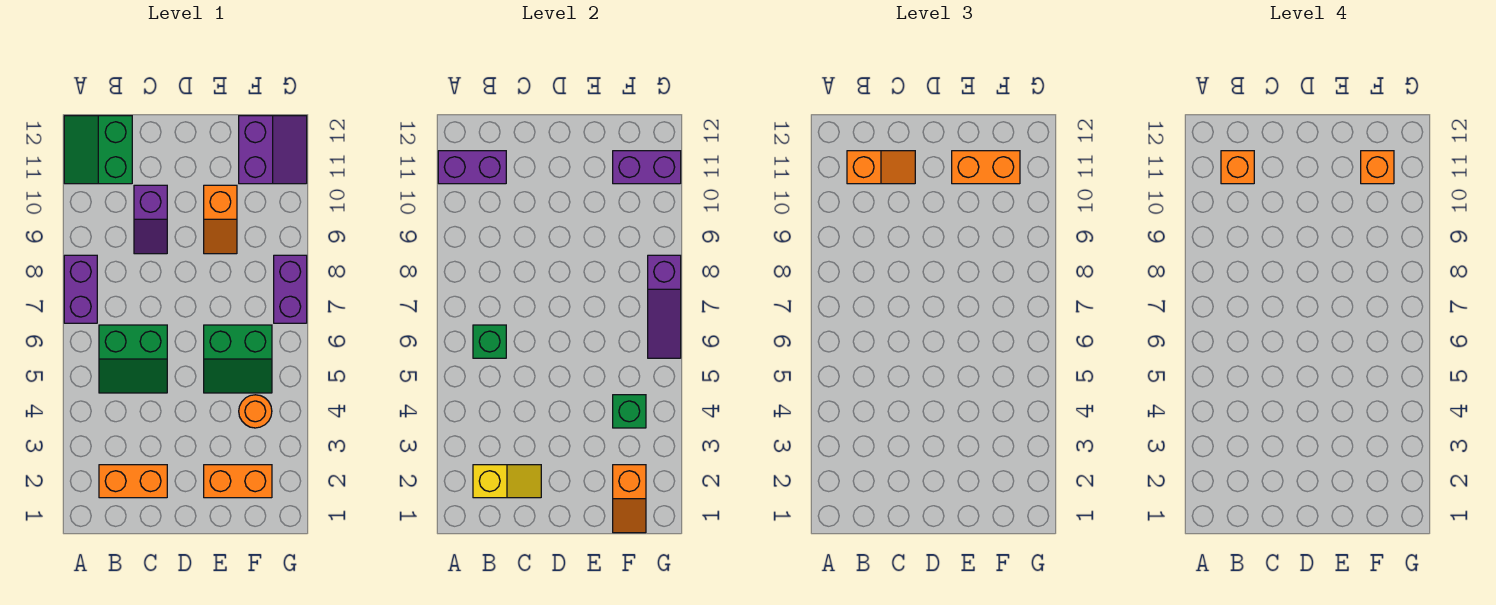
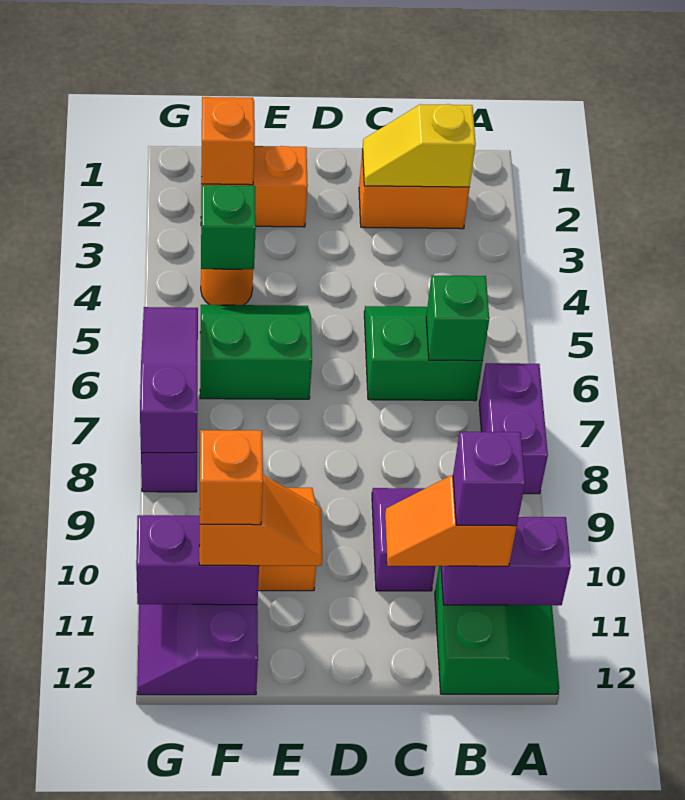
orange brick B11 level 4 -> purple brick B11 level 4
orange brick E11:F11 level 3 -> orange slope E11:F11 level 3 top F

